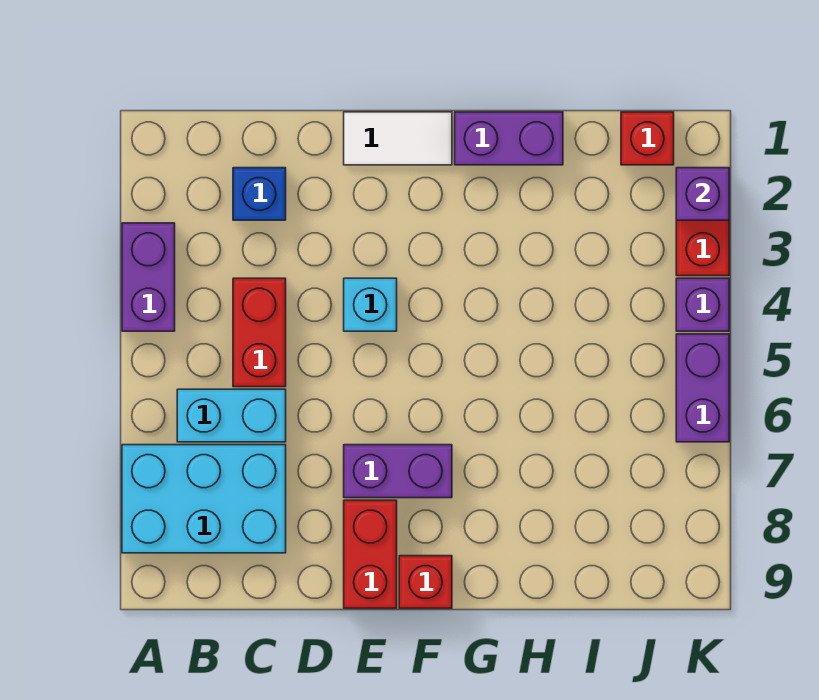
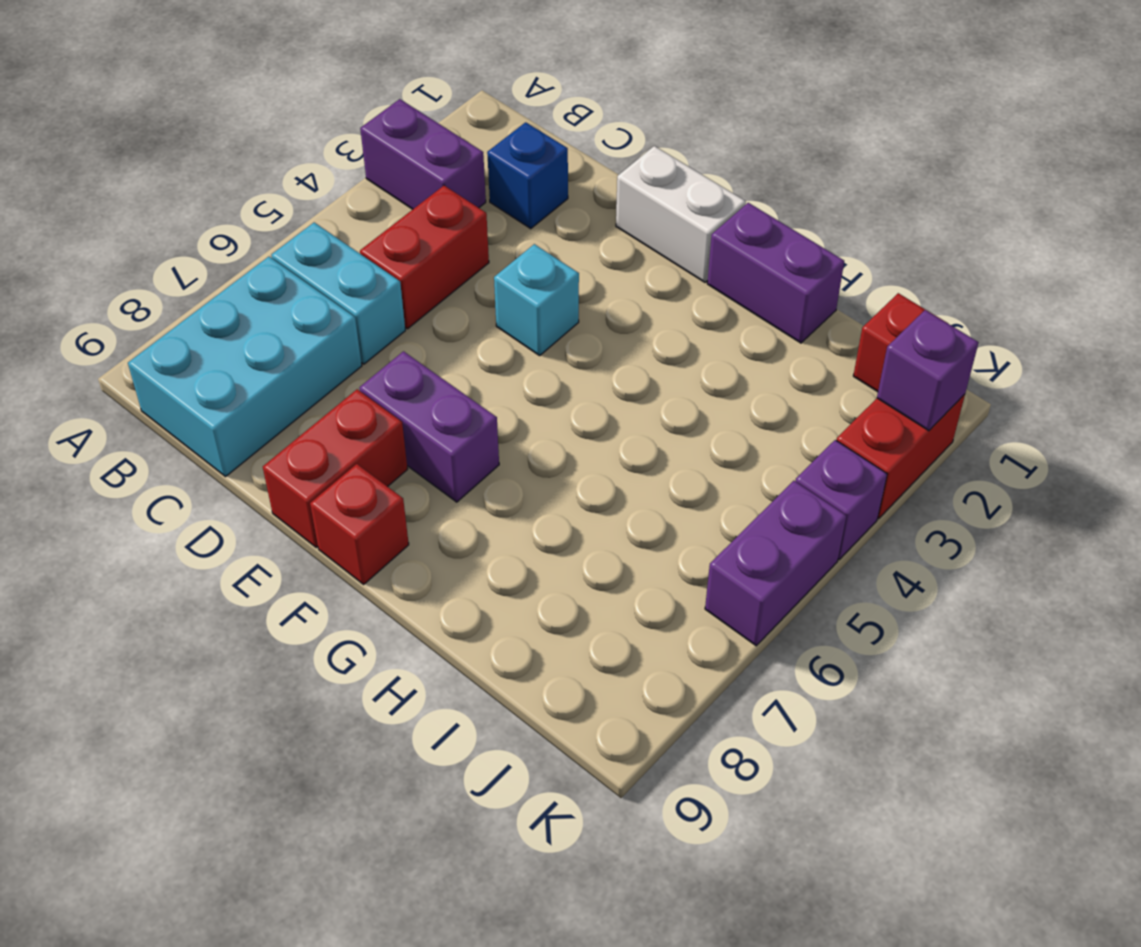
purple brick A3:A4 level 1 -> purple brick A3:B3 level 1
cyan brick A7:C8 level 1 -> cyan brick B7:C9 level 1
white tile E1:F1 level 1 -> white brick E1:F1 level 1

